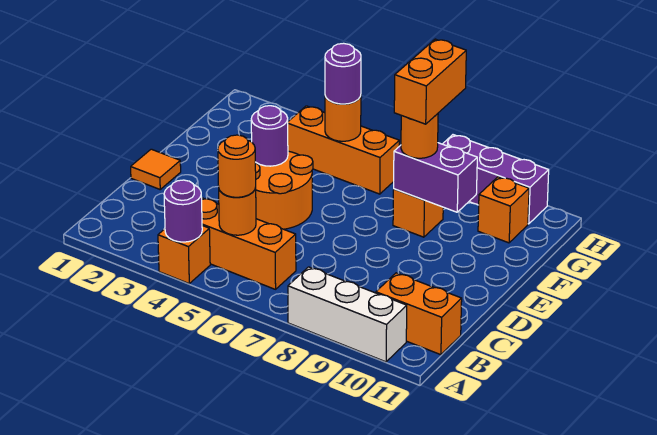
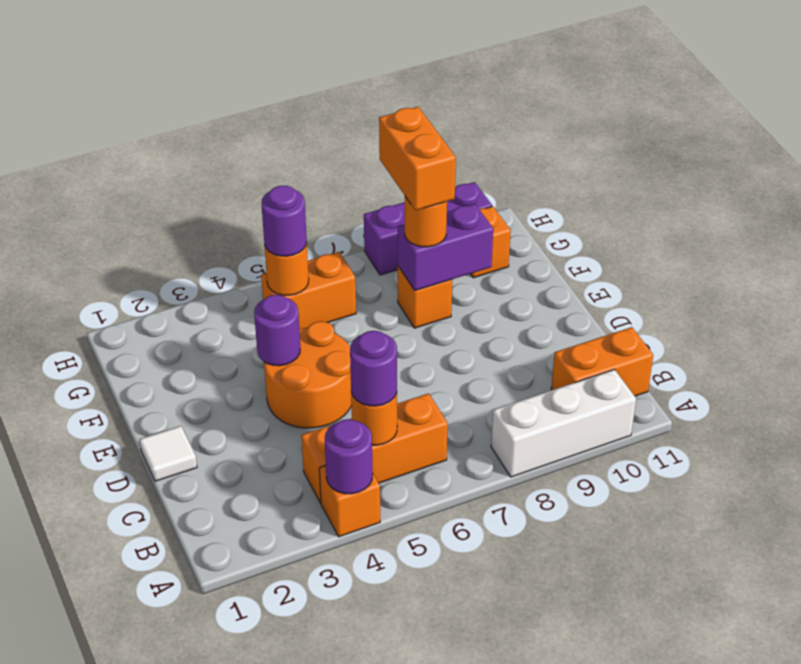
orange round brick B5 level 3 -> purple round brick B5 level 3
orange tile D1 level 1 -> white tile D1 level 1
orange brick G4:G6 level 1 -> orange brick G5:G6 level 1

